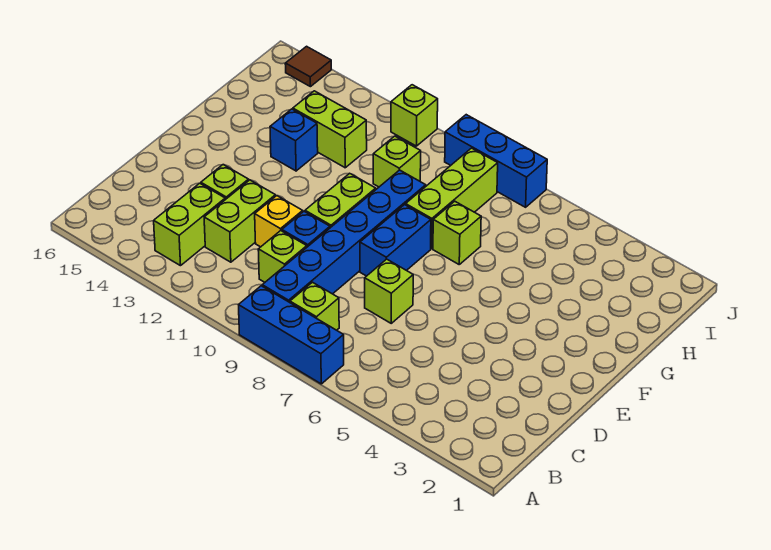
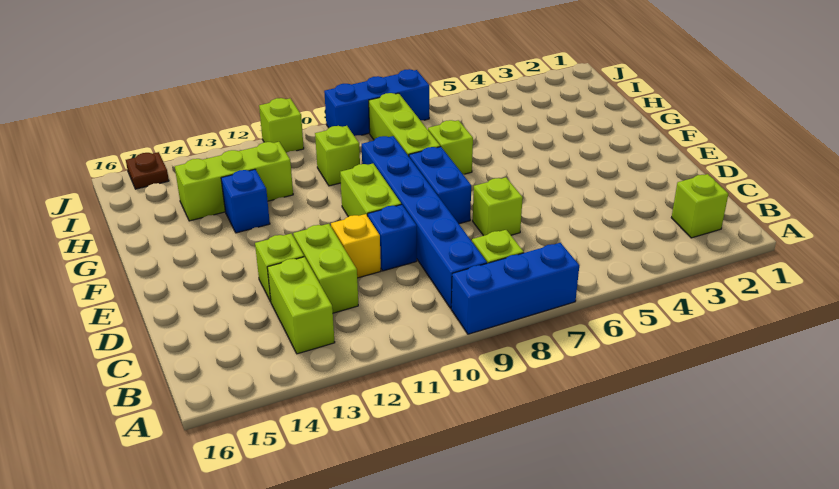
lime brick C10 level 1 -> lime brick B2 level 1
lime brick H12:H13 level 1 -> lime brick H12:H14 level 1
brown tile J15 level 1 -> brown plate J15 level 1

